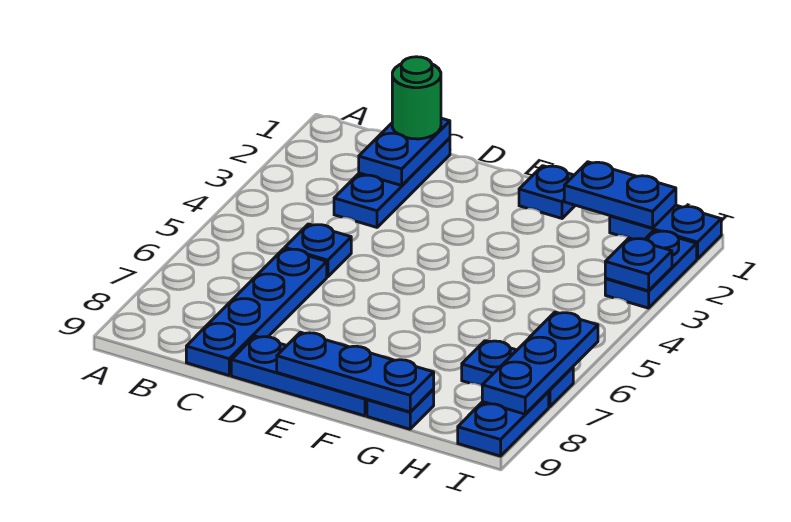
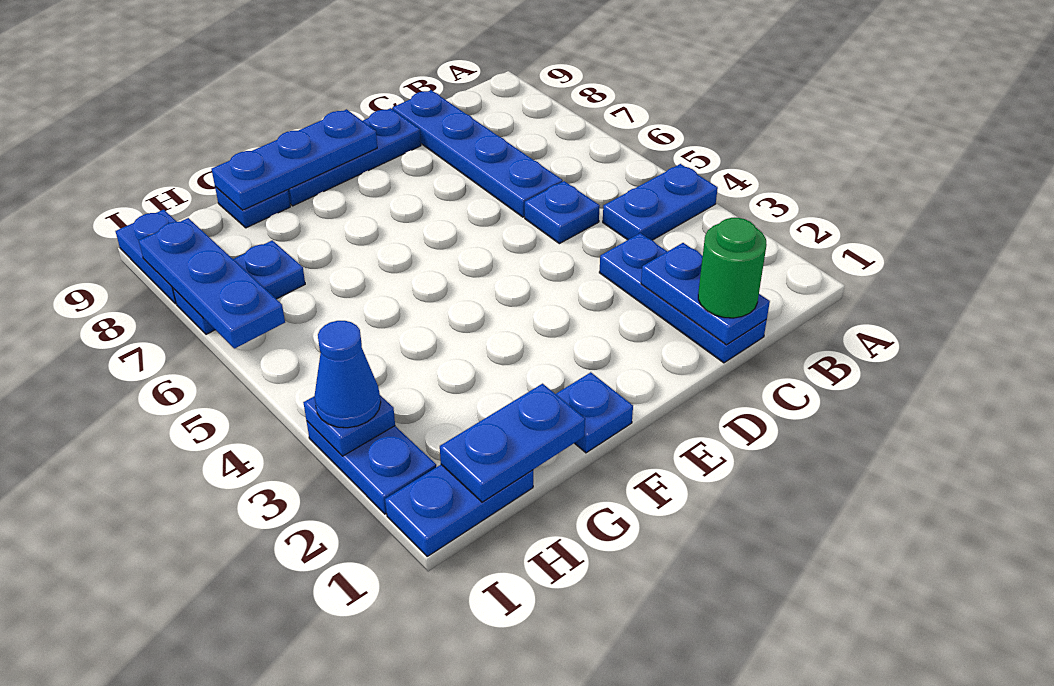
none -> blue plate A4:B4 level 1
none -> blue cone I3 level 3

